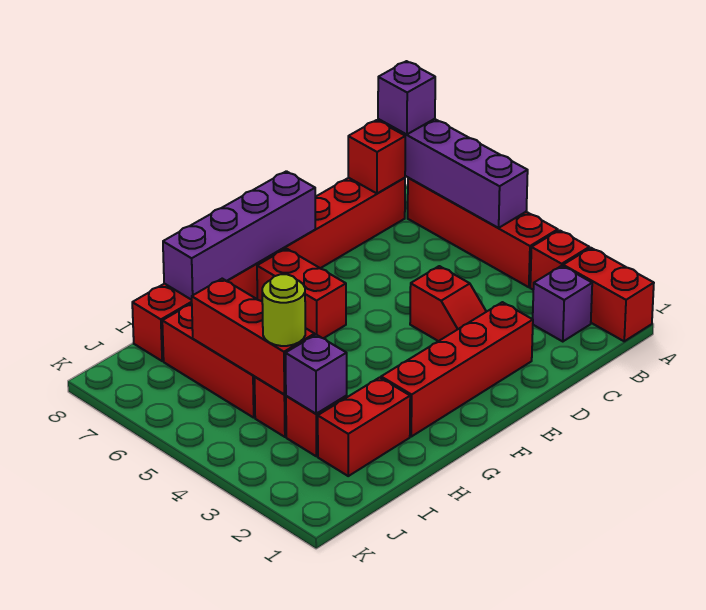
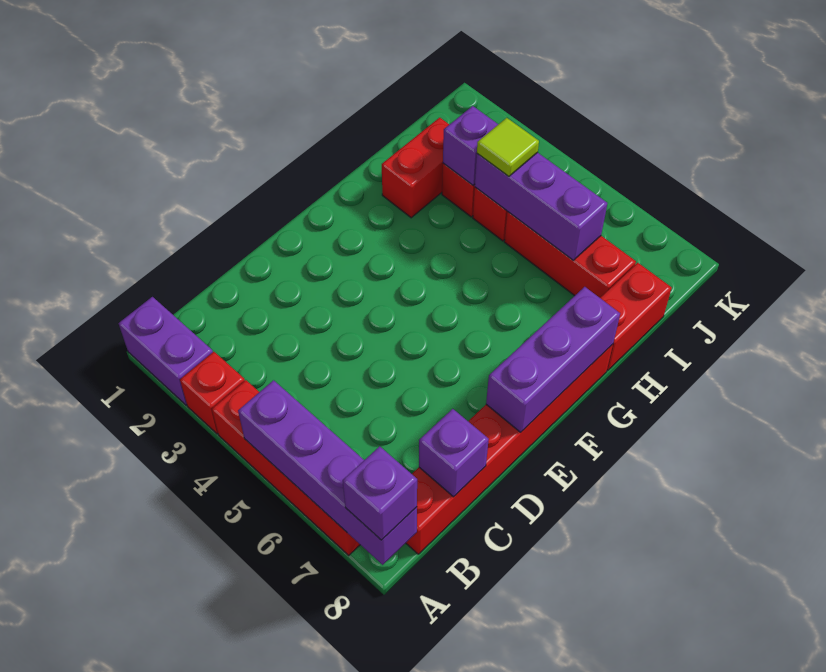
red brick A1:A2 level 1 -> purple brick A1:A2 level 1
purple brick B2 level 1 -> purple brick C8 level 2
red brick B8 level 2 -> none
red brick D2:G2 level 1 -> none
red slope D3:D4 level 1 top 4 -> none
purple brick E8:H8 level 2 -> purple brick E8:G8 level 2
red brick F6:F7 level 1 -> none
red brick I4:I6 level 2 -> purple brick I4:I6 level 2
lime round brick I4 level 3 -> lime tile I4 level 3

